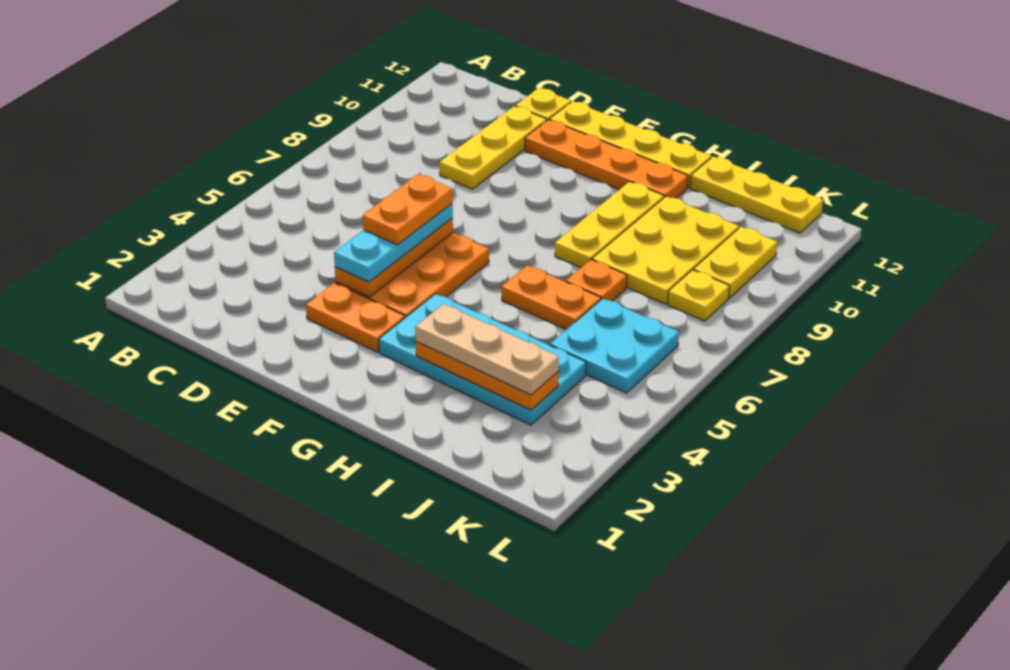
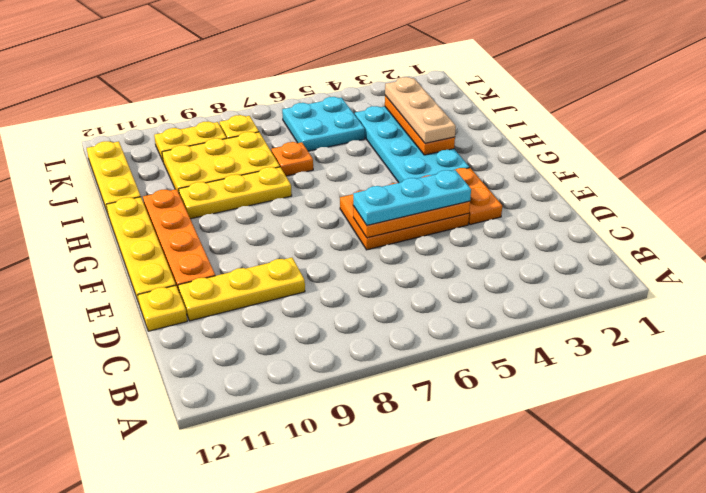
orange plate E5:E6 level 4 -> none
orange plate H6:I6 level 1 -> none

